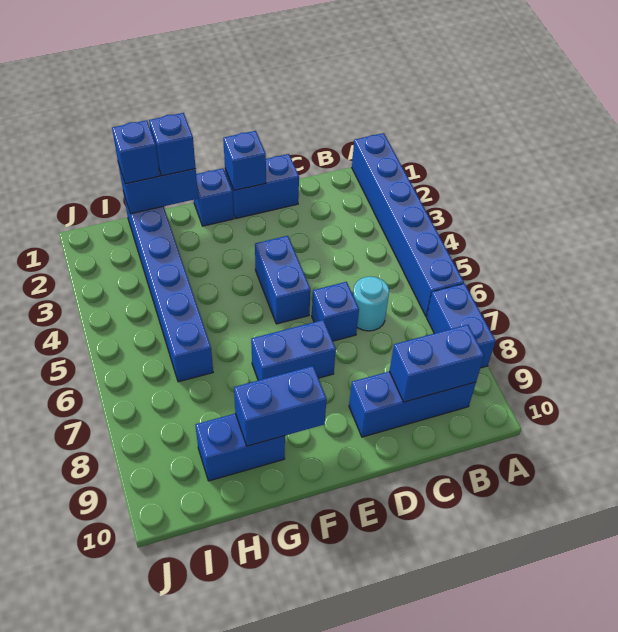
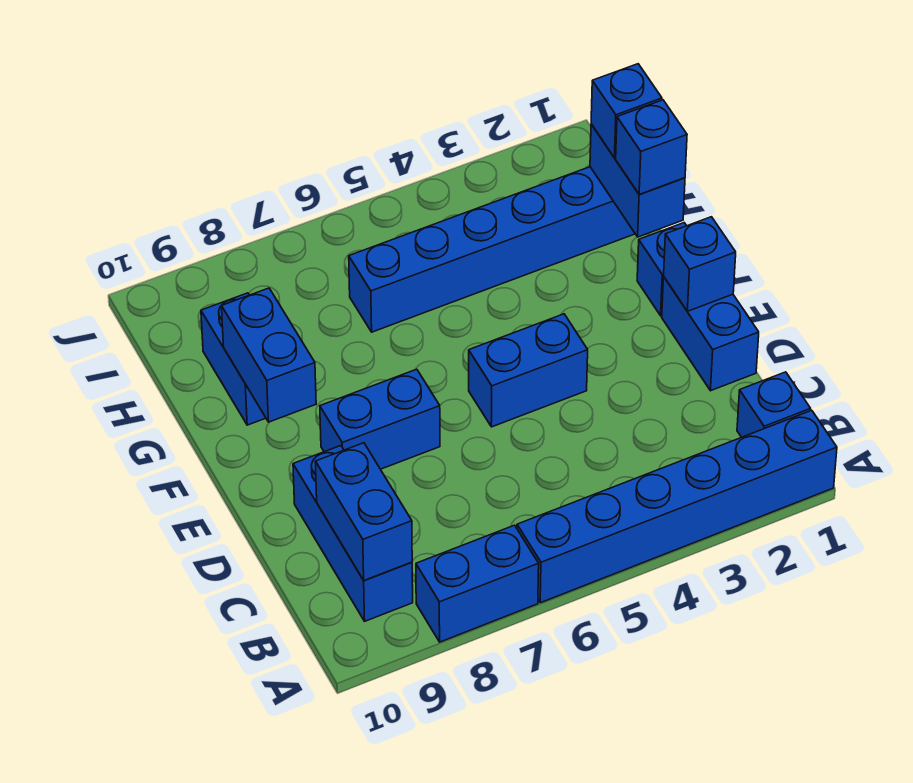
cyan round brick C6 level 1 -> none
blue brick D6 level 1 -> blue brick B1 level 1
blue brick E7:F7 level 1 -> blue brick E7:E8 level 1

